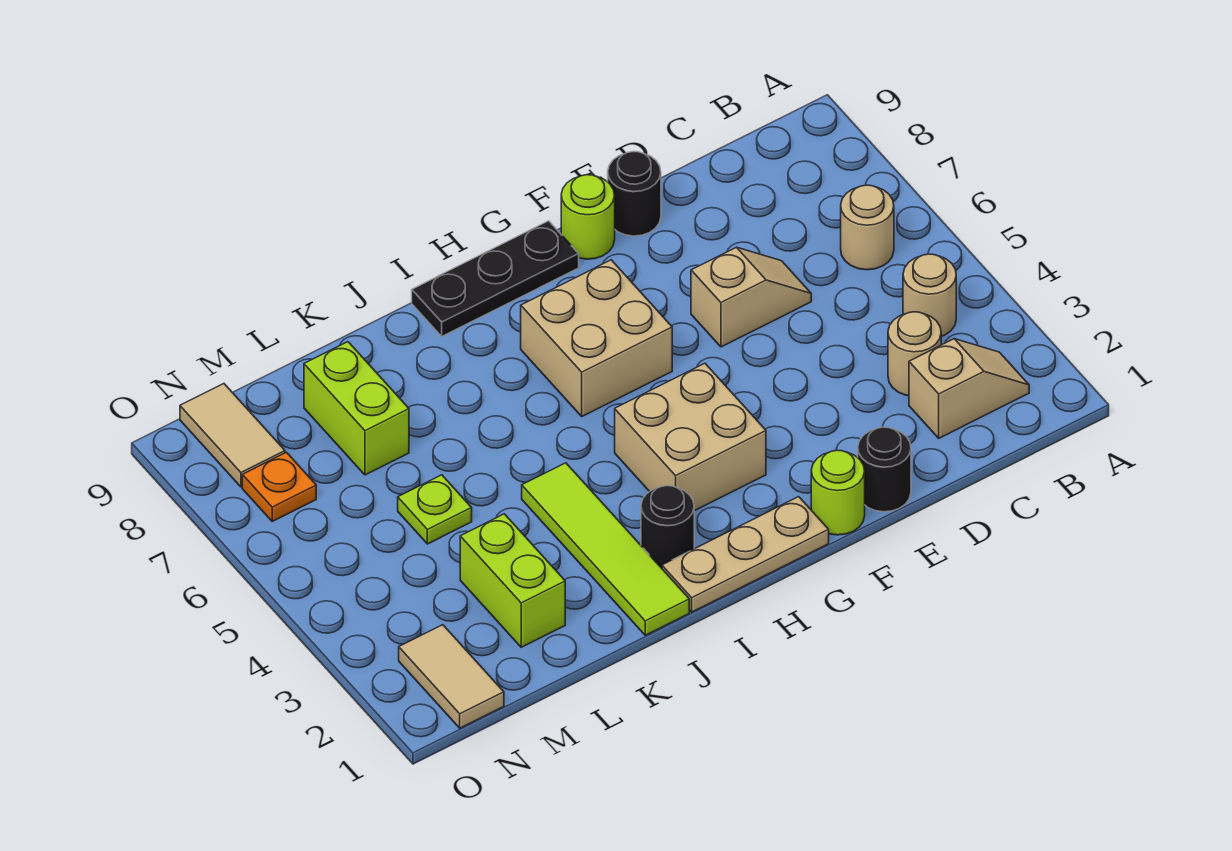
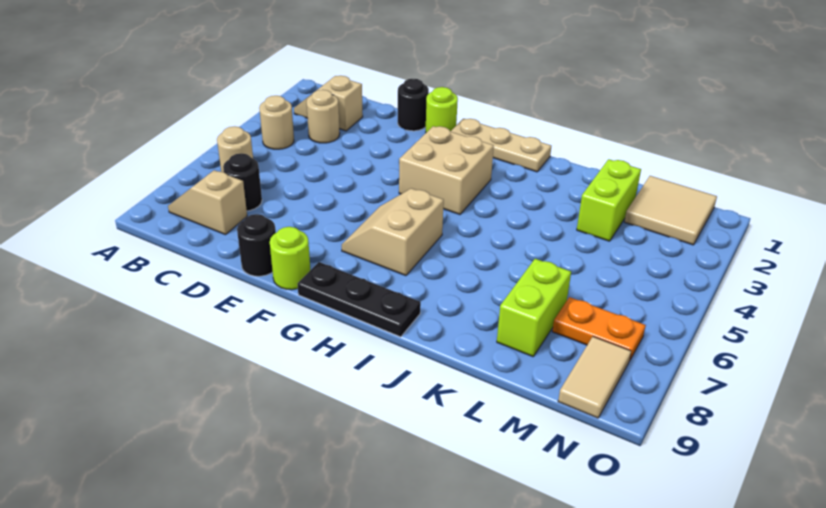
tan slope D6:E6 level 1 top E -> tan slope B8:C8 level 1 top C
tan brick G6:H7 level 1 -> tan slope G6:H7 level 1 top H
black round brick I2 level 1 -> black round brick C7 level 1
lime tile J1:J4 level 1 -> none
lime plate L5 level 1 -> none
tan tile N1:N2 level 1 -> tan tile M1:N2 level 1
orange plate N7 level 1 -> orange plate M7:N7 level 1

